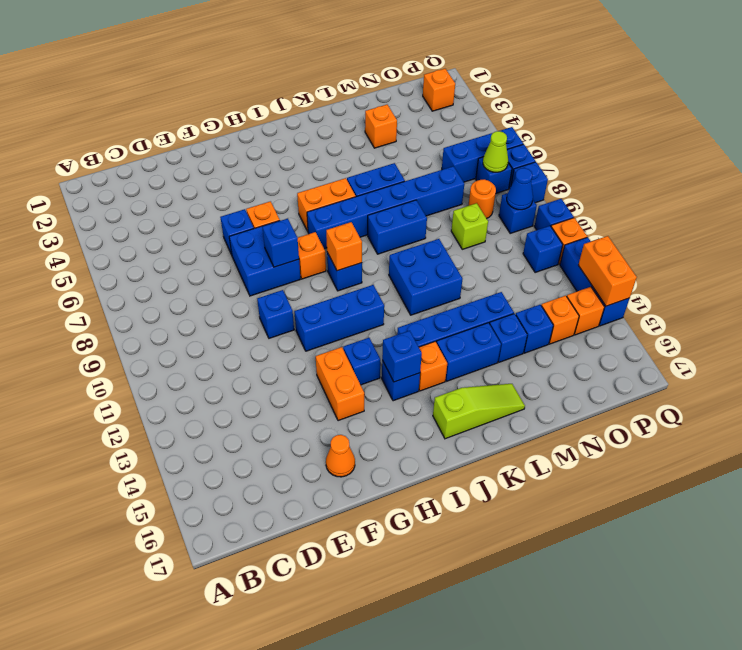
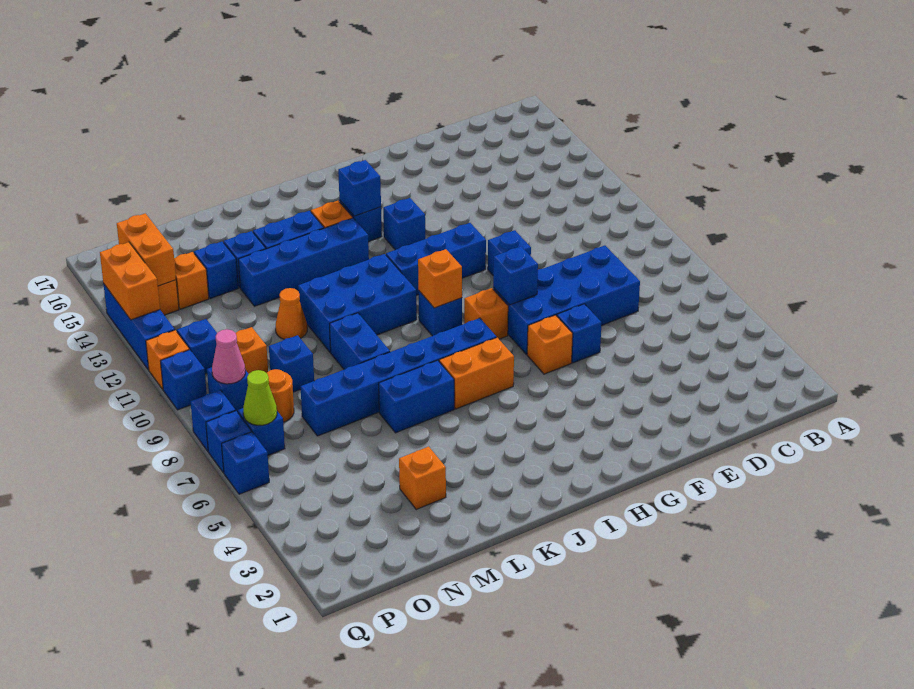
blue brick F7:G8 level 1 -> blue brick D7:G8 level 1
orange cone F16 level 1 -> orange cone M11 level 1
orange brick G13:G14 level 1 -> orange brick P14:P15 level 2
lime slope J16:L16 level 1 top J -> none
blue brick K8:L8 level 1 -> blue brick L8:L9 level 1
blue brick K10:L11 level 1 -> blue brick J10:L11 level 1
lime brick N9 level 1 -> blue brick N9 level 1
blue brick O6:Q6 level 1 -> blue brick Q6 level 1
orange brick P2 level 1 -> orange brick O10 level 1
blue cone P9 level 2 -> pink cone P9 level 2

